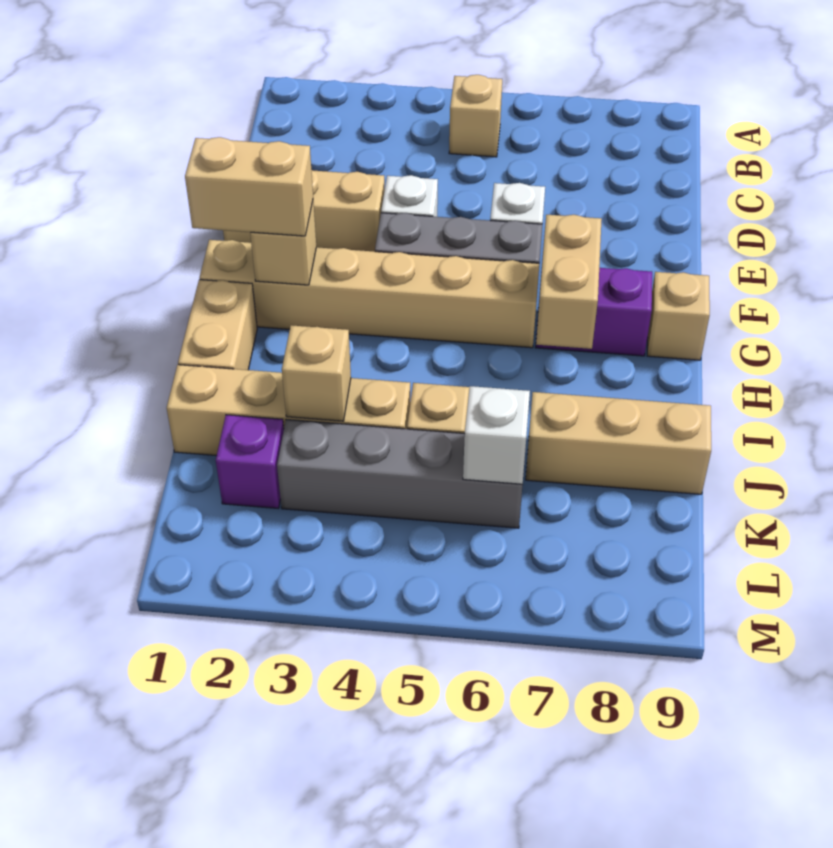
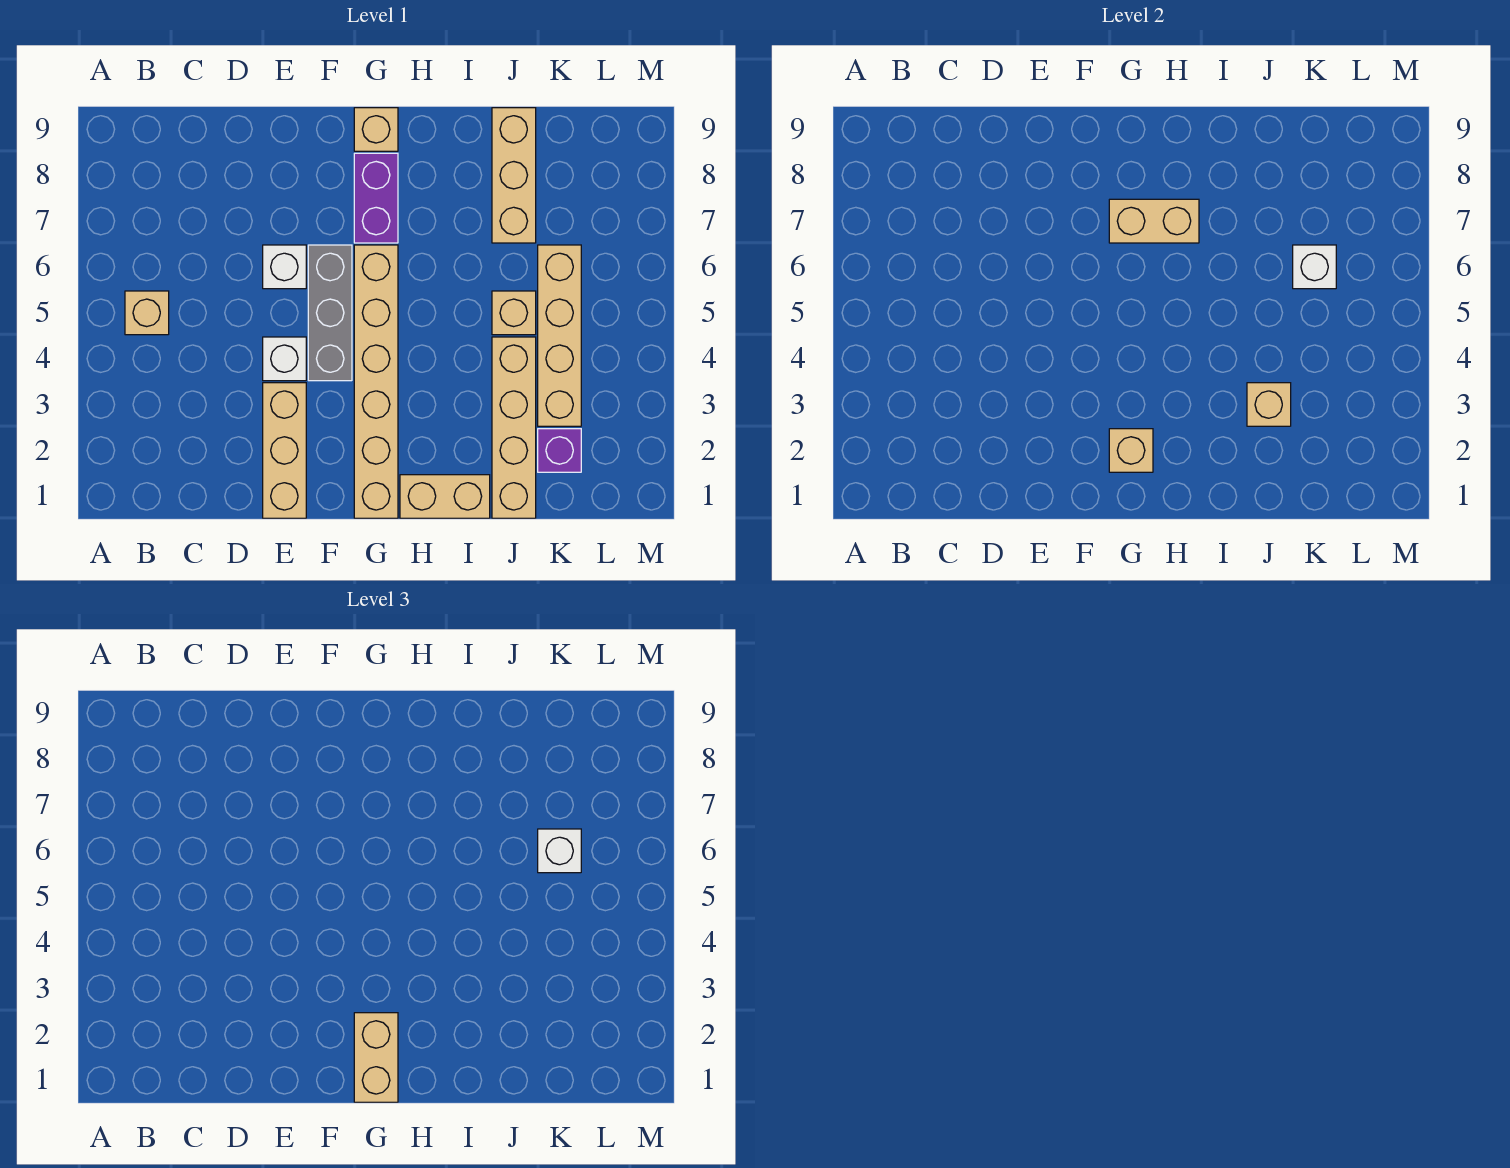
grey brick K3:K6 level 1 -> tan brick K3:K6 level 1
none -> white brick K6 level 3

